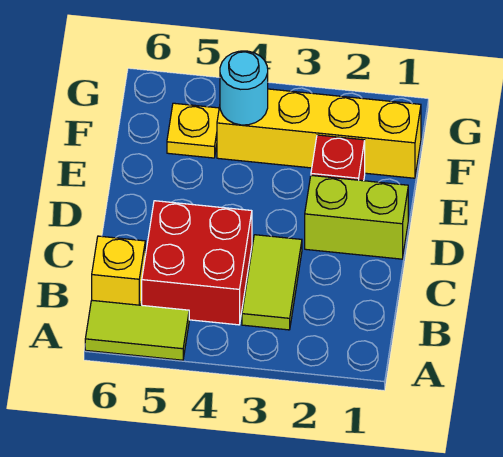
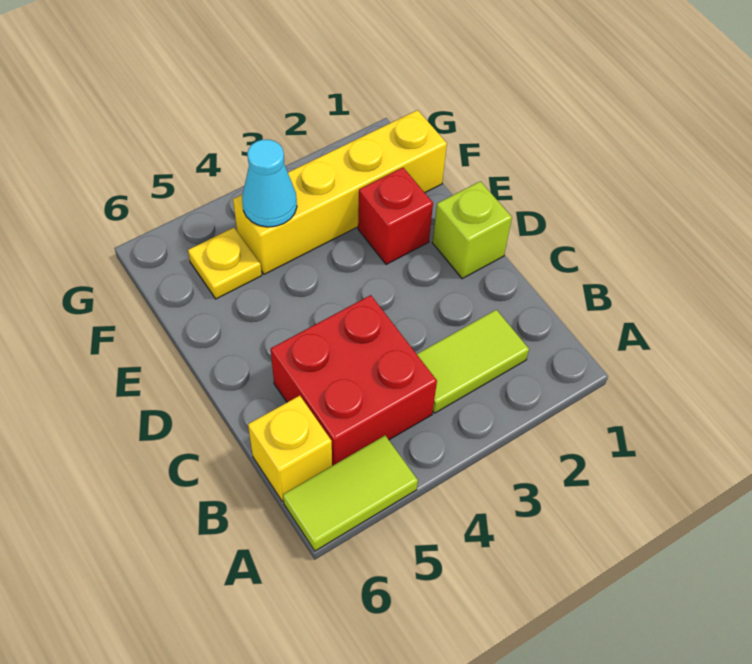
lime tile B3:C3 level 1 -> lime tile B2:B3 level 1
lime brick D1:D2 level 1 -> lime brick D1 level 1
cyan round brick F4 level 2 -> cyan cone F4 level 2

